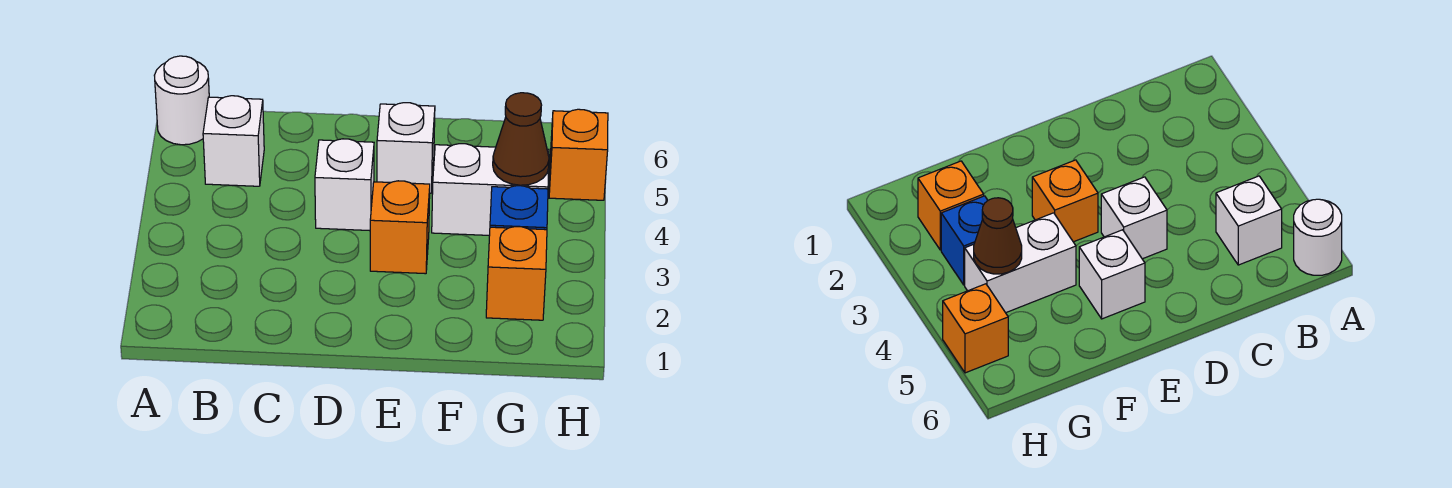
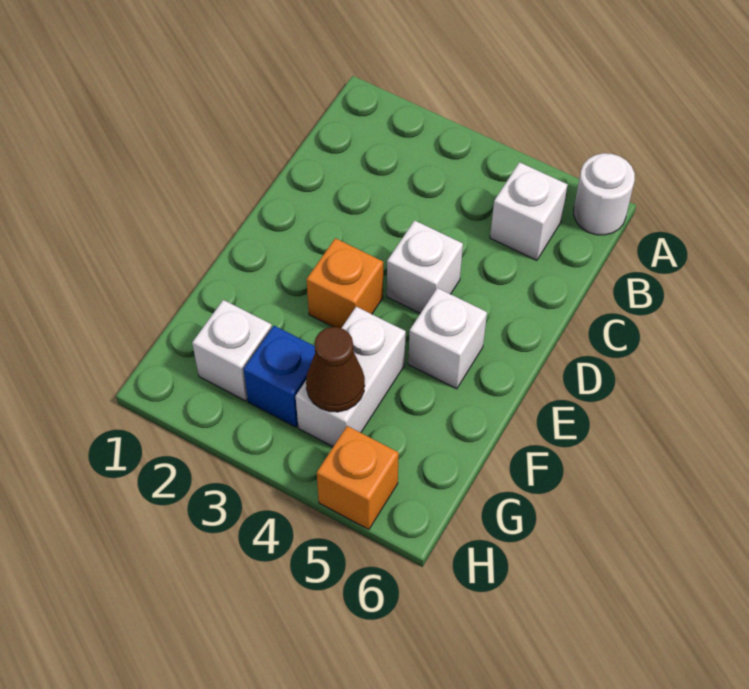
orange brick G2 level 1 -> white brick G2 level 1

